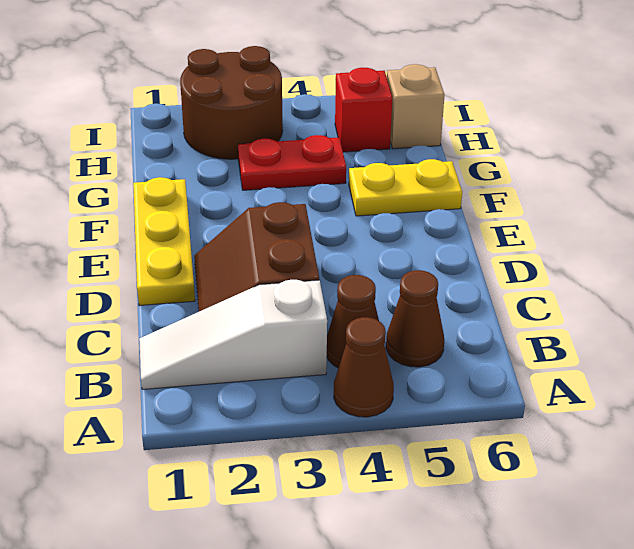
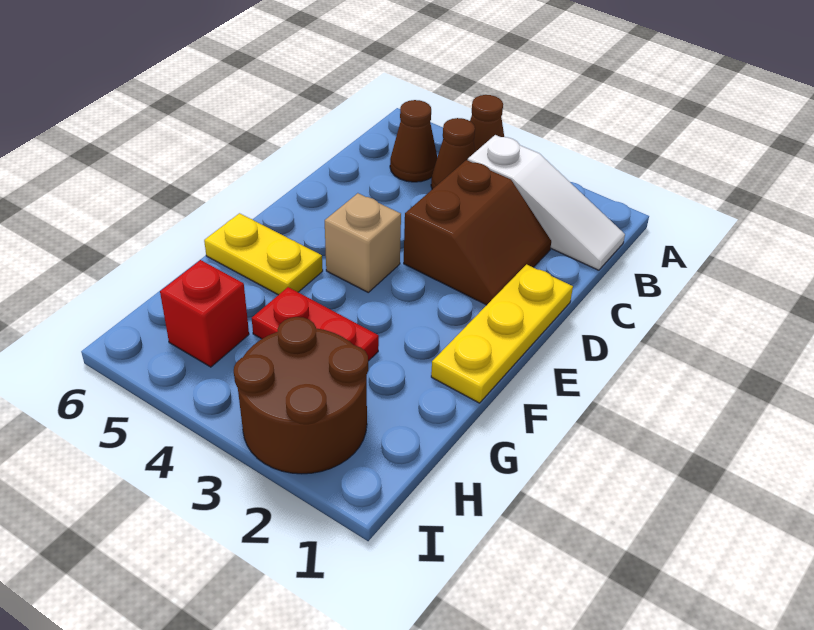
tan brick H6 level 1 -> tan brick E4 level 1

